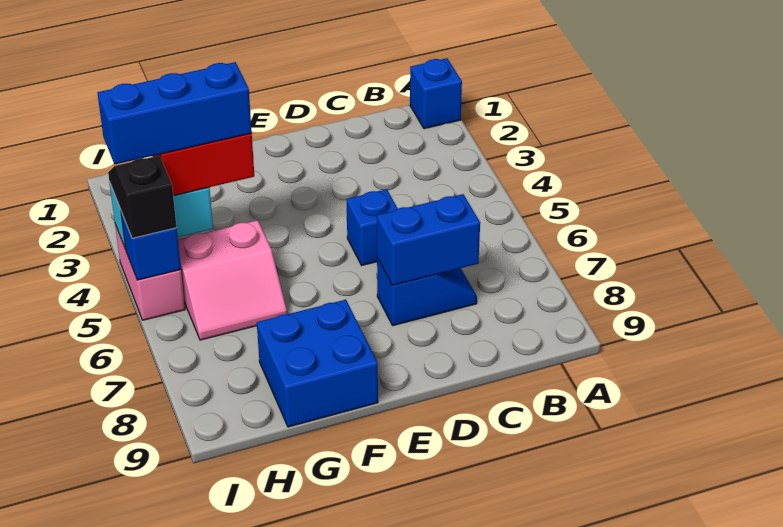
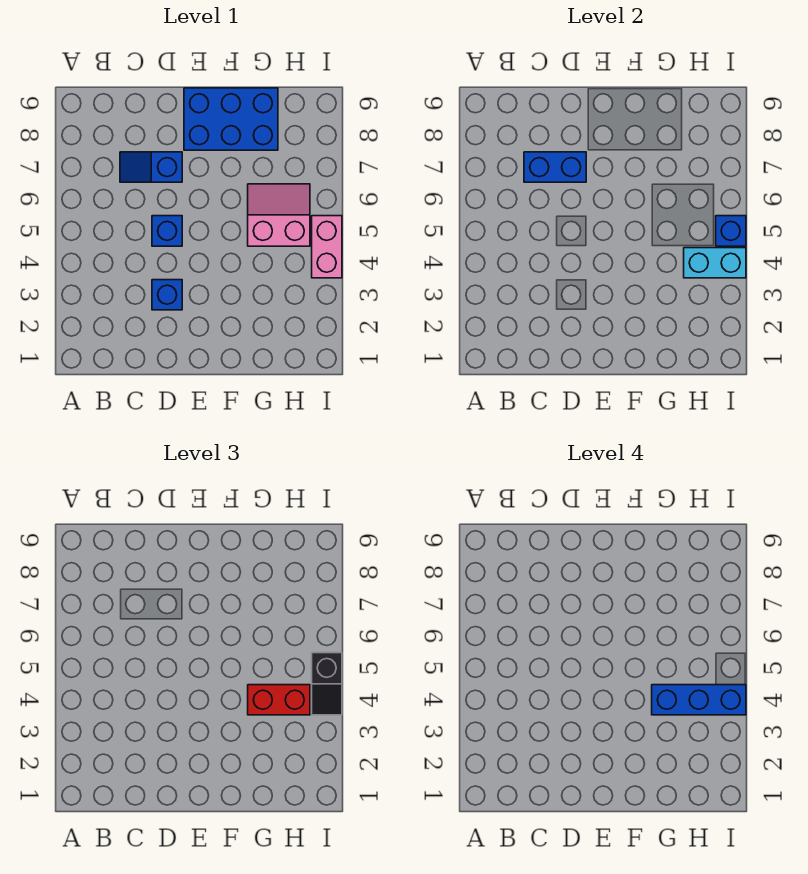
blue brick A1 level 1 -> blue brick D3 level 1
blue brick F8:G9 level 1 -> blue brick E8:G9 level 1

